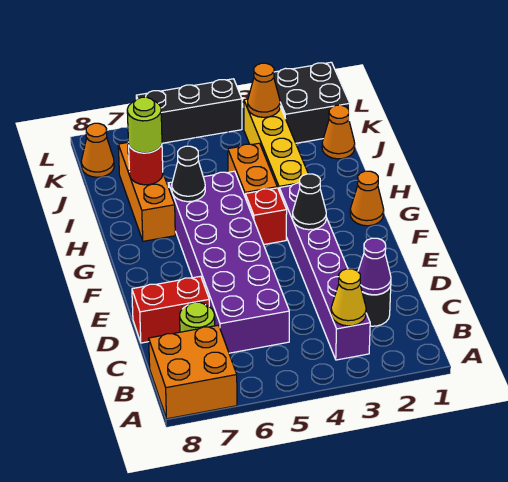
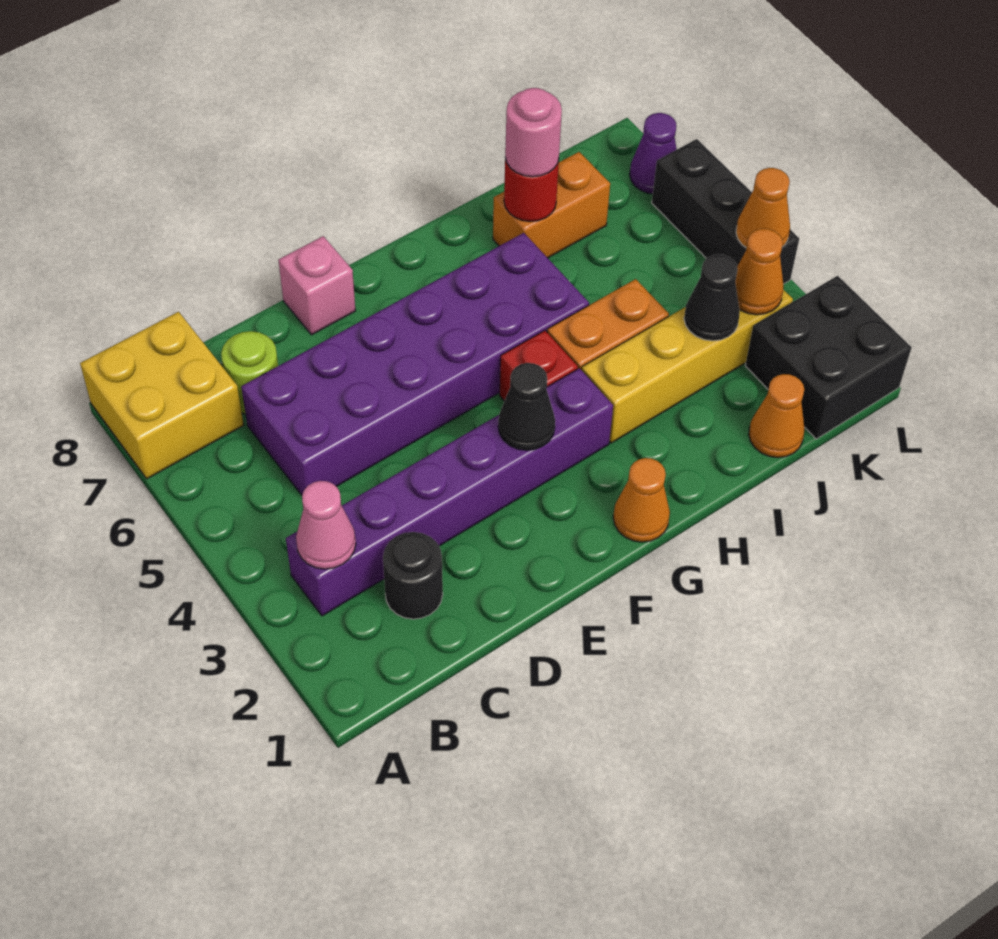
orange brick A7:B8 level 1 -> yellow brick A7:B8 level 1
yellow cone B3 level 2 -> pink cone B3 level 2
purple cone C2 level 2 -> purple cone L7 level 1
red brick D7:D8 level 1 -> none
none -> pink brick E8 level 1
black cone H6 level 2 -> black cone J3 level 2
orange brick H7:J7 level 1 -> orange brick I7:J7 level 1
lime round brick I7 level 3 -> pink round brick I7 level 3
orange cone K8 level 1 -> orange cone L4 level 2

